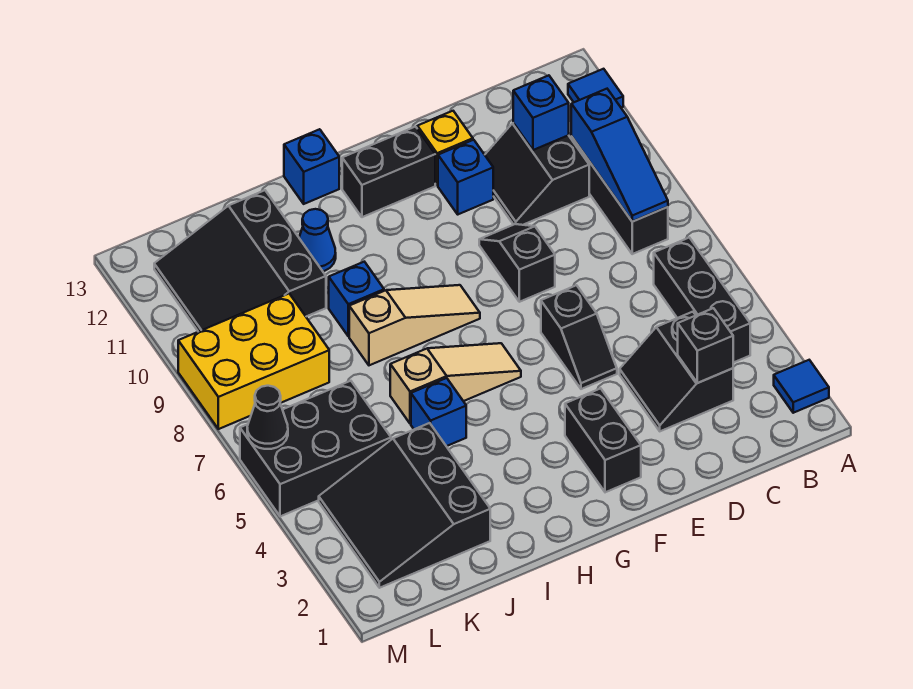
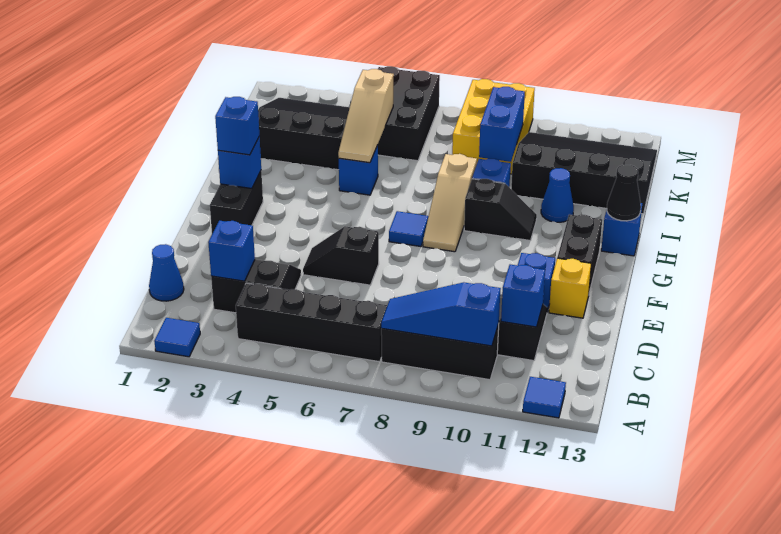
black brick B4:B6 level 1 -> black brick B4:B7 level 1
none -> blue cone C1 level 1
black brick C3 level 2 -> blue brick C3 level 2
black slope E8:E9 level 1 top 8 -> black slope H9:H10 level 1 top 9
black brick F2:F3 level 1 -> black brick F2:G2 level 1
none -> blue brick G2 level 2
none -> blue brick G2 level 3
tan slope G6:I6 level 1 top I -> tan slope I5:K5 level 2 top K
none -> blue tile G7 level 1
none -> blue brick J9:K9 level 2
black slope J10:L12 level 1 top J -> black slope J10:L13 level 1 top J
black cone M6 level 2 -> black cone H13 level 2

